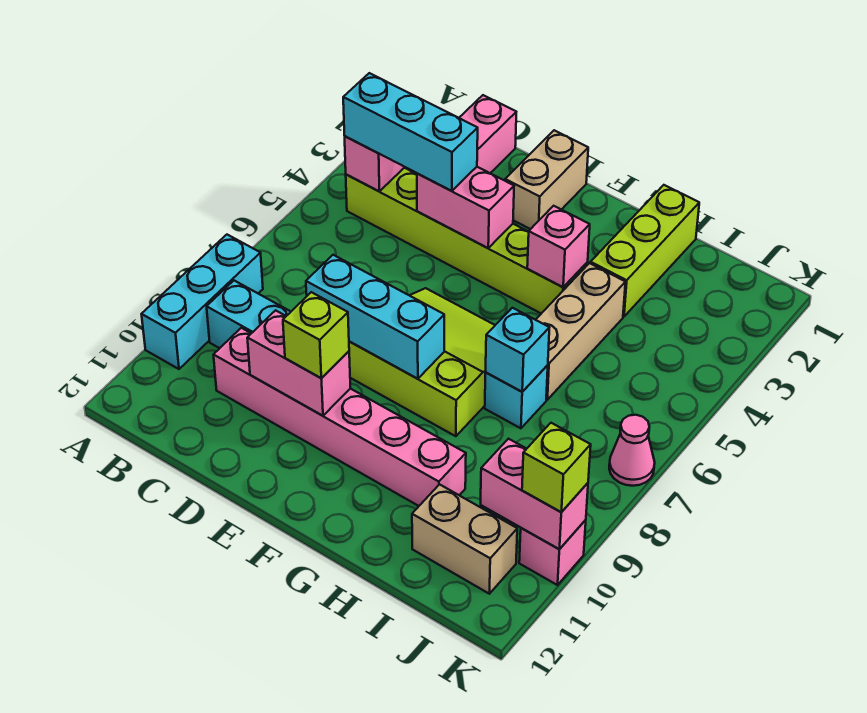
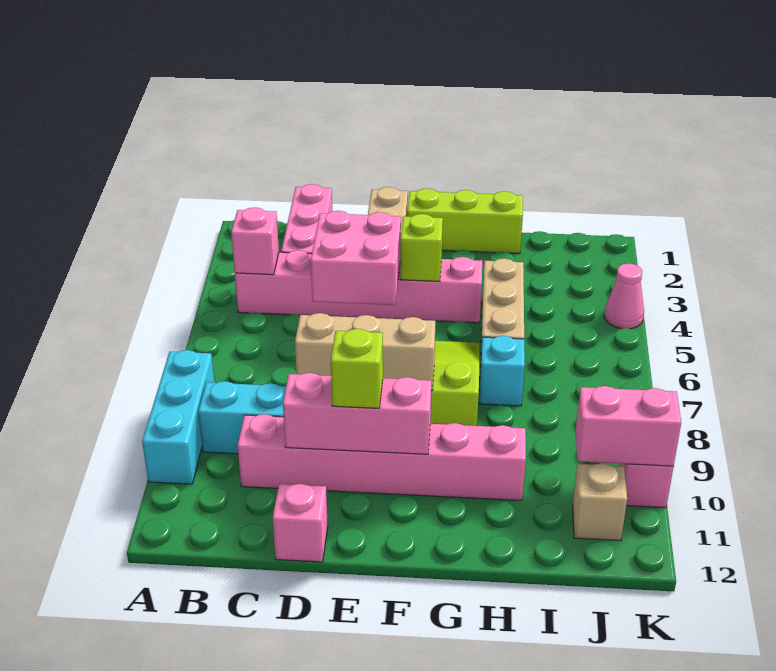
lime brick B4:G4 level 1 -> pink brick B4:G4 level 1
cyan brick B4:D4 level 3 -> none
pink brick D4:E4 level 2 -> pink brick D4:E5 level 2
cyan brick D8:F8 level 2 -> tan brick D8:F8 level 2
pink brick D10:E10 level 2 -> pink brick D10:F10 level 2
pink brick G4 level 2 -> pink brick D12 level 1
lime brick H1:H3 level 1 -> lime brick F1:H1 level 1
cyan brick H7 level 2 -> none
tan brick I11:J11 level 1 -> tan brick J11 level 1
pink cone K7 level 1 -> pink cone K4 level 1
lime brick K10 level 3 -> lime brick F4 level 2

